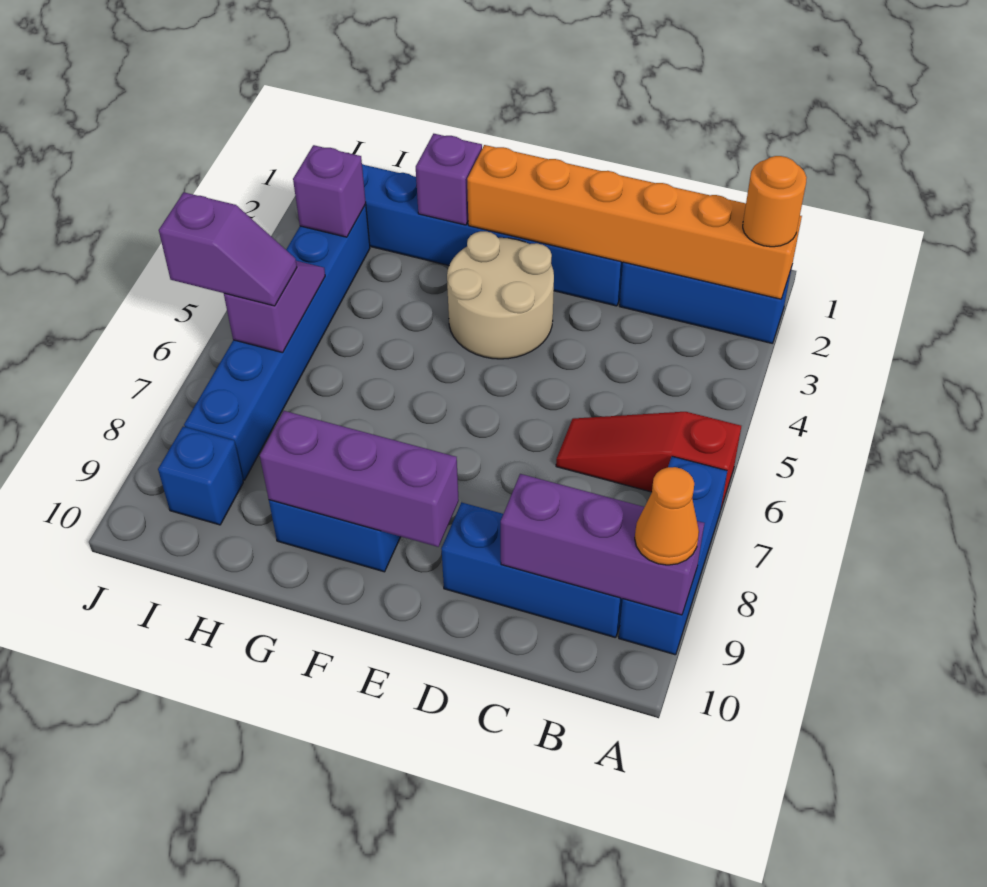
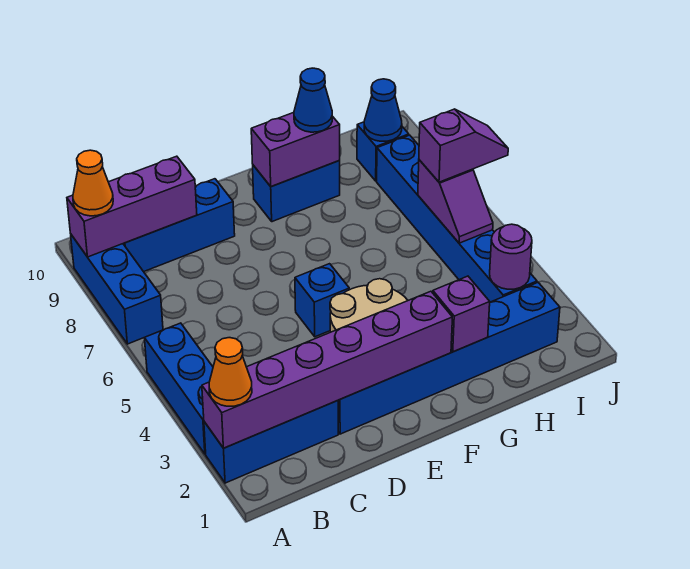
orange brick A2:F2 level 2 -> purple brick A2:F2 level 2
orange round brick A2 level 3 -> orange cone A2 level 3
none -> blue brick A3:A5 level 1
red slope A6:C6 level 1 top A -> none
none -> blue brick E5 level 1
purple brick E9:G9 level 2 -> purple brick F9:G9 level 2
none -> blue cone G9 level 3
purple brick I3 level 2 -> purple round brick I3 level 2
purple slope I6:J6 level 3 top J -> purple slope I6:J6 level 3 top I
none -> blue cone I9 level 2

